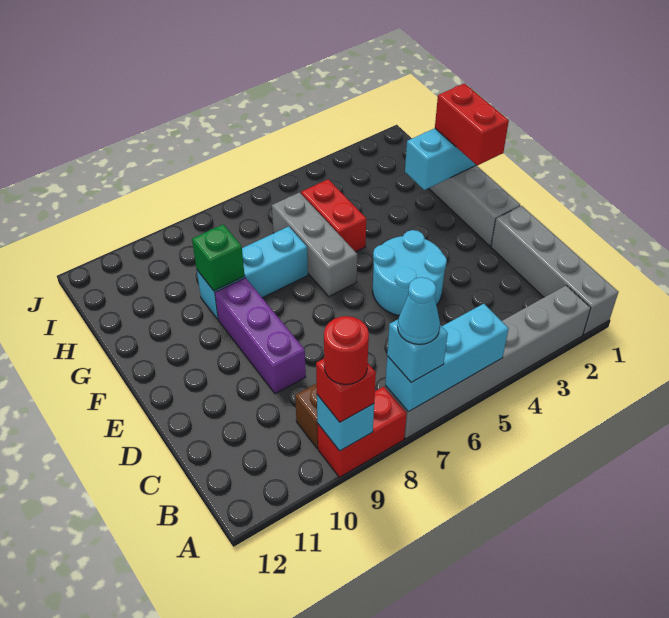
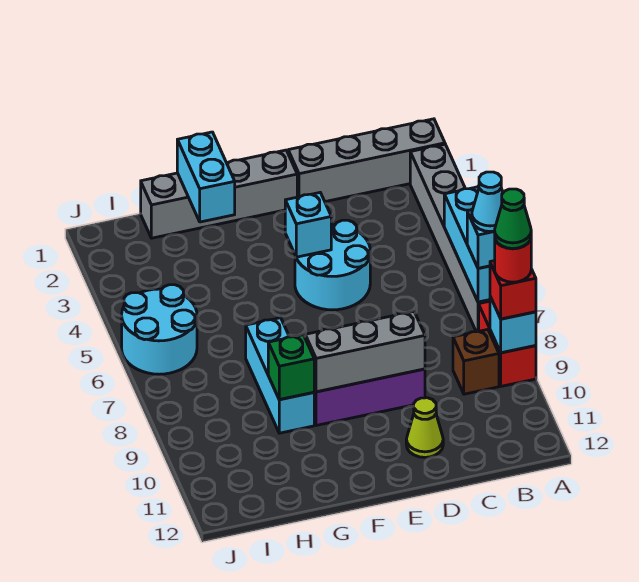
none -> green cone A9 level 5
none -> lime cone D11 level 1
none -> cyan brick E4 level 2
red brick F1:G1 level 3 -> none
grey brick F6:H6 level 1 -> grey brick D9:F9 level 2
red brick G5:H5 level 1 -> none
none -> cyan round brick I5:J6 level 1

